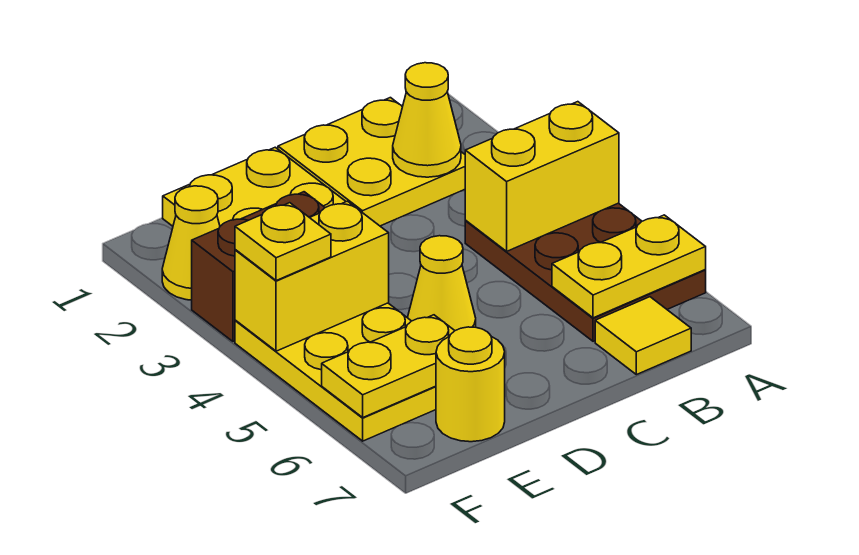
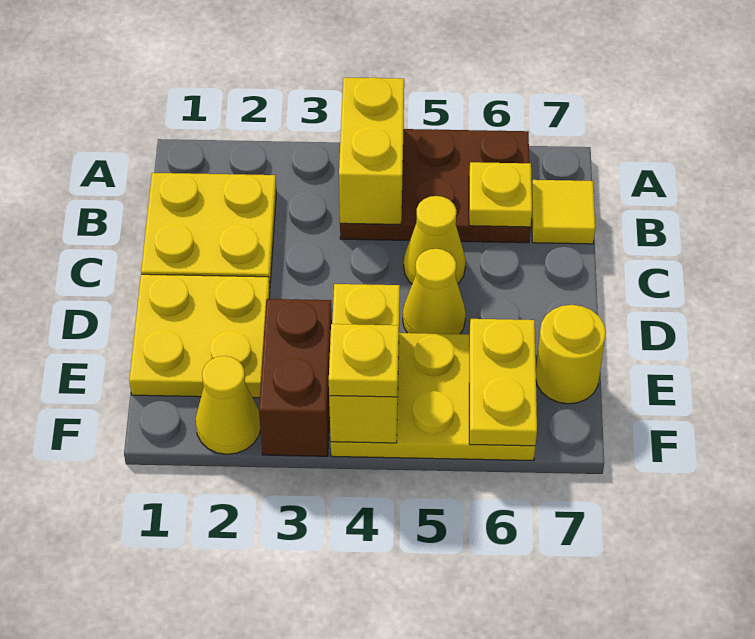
yellow plate A6:B6 level 2 -> yellow plate B6 level 2
yellow cone B2 level 2 -> yellow cone C5 level 1

